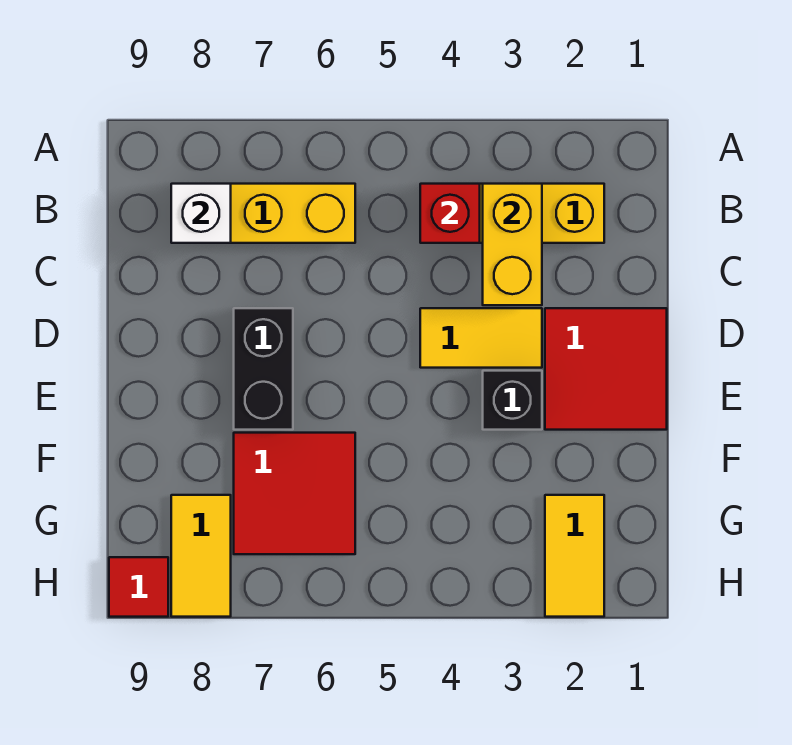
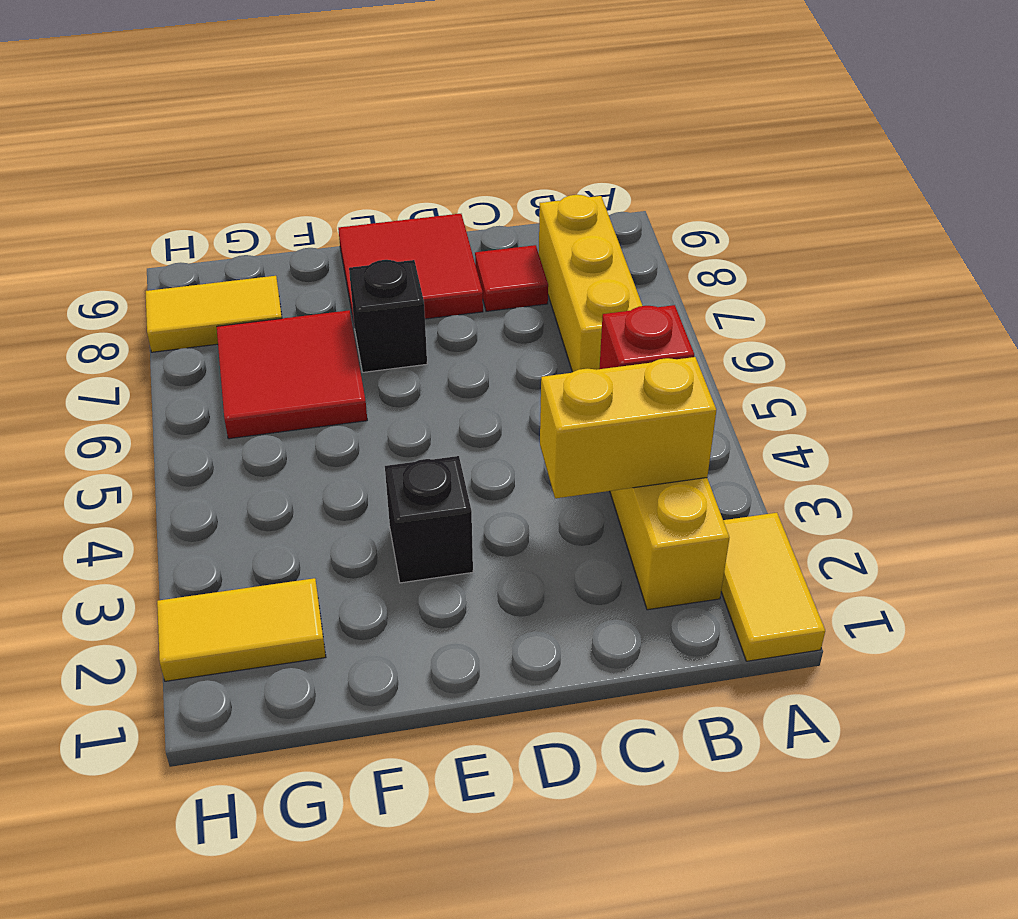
white brick B8 level 2 -> none
red tile D1:E2 level 1 -> red tile D8:E9 level 1
yellow tile D3:D4 level 1 -> yellow tile A1:A2 level 1
black brick D7:E7 level 1 -> black brick E7 level 1
red tile H9 level 1 -> red tile C8 level 1

